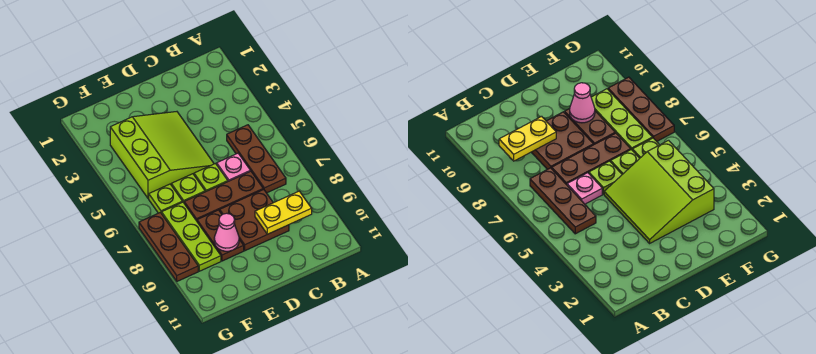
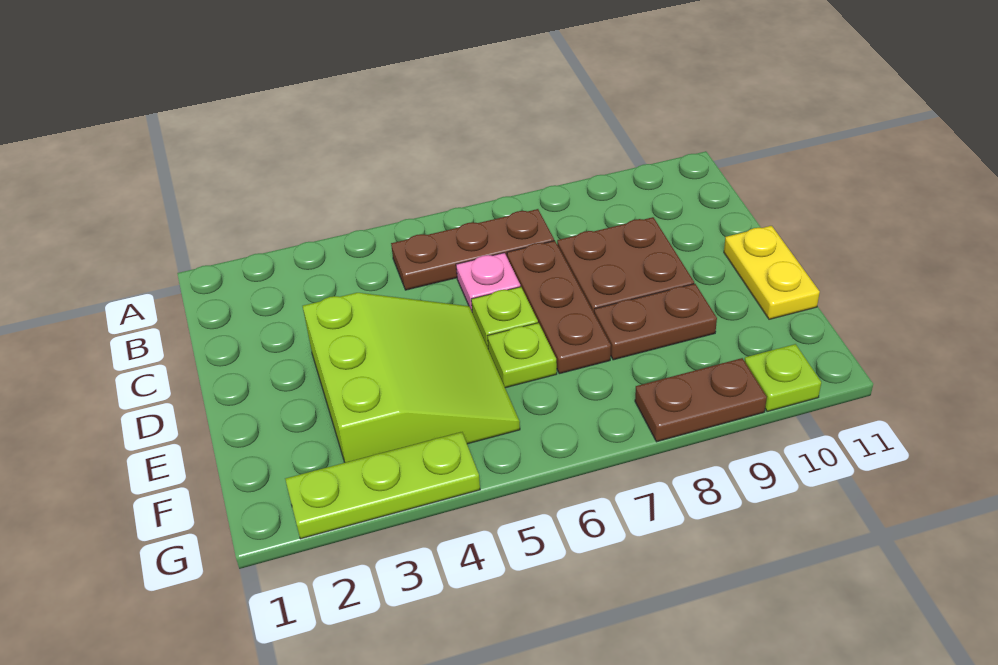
yellow plate B9:C9 level 2 -> yellow plate D11:E11 level 1
lime slope D3:F5 level 1 top F -> lime slope D3:F5 level 1 top 3
pink cone E9 level 2 -> none
lime plate F6 level 1 -> lime plate G10 level 1
lime plate F7:F9 level 1 -> lime plate G2:G4 level 1
brown plate G7:G9 level 1 -> brown plate G8:G9 level 1

